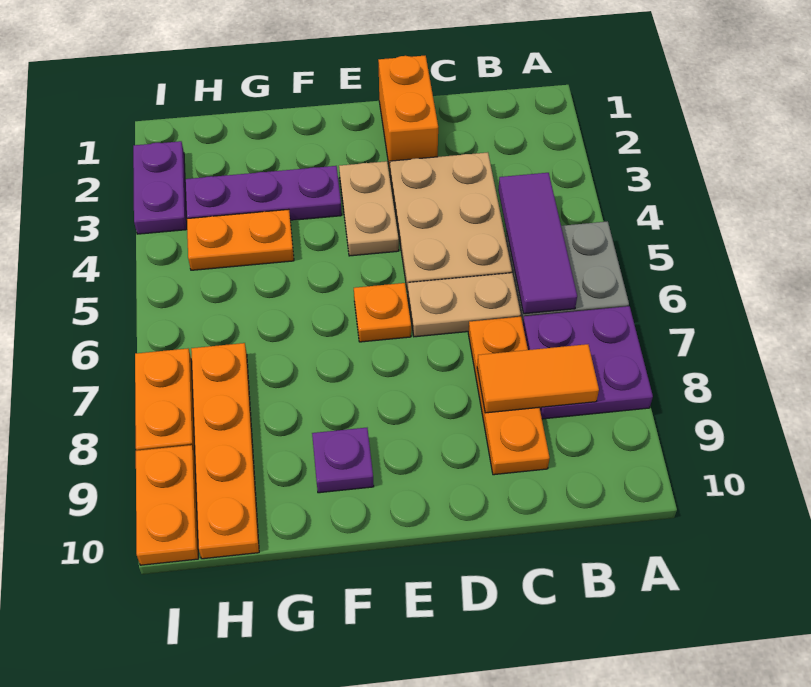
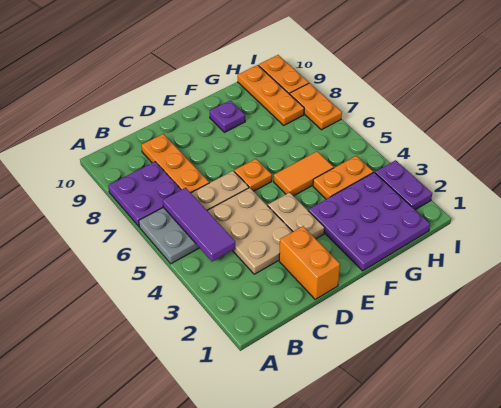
orange tile B8:C8 level 2 -> orange tile F5:G5 level 1
purple plate F3:H3 level 1 -> purple plate F1:H3 level 1
orange plate H7:H10 level 1 -> orange plate H8:H10 level 1

